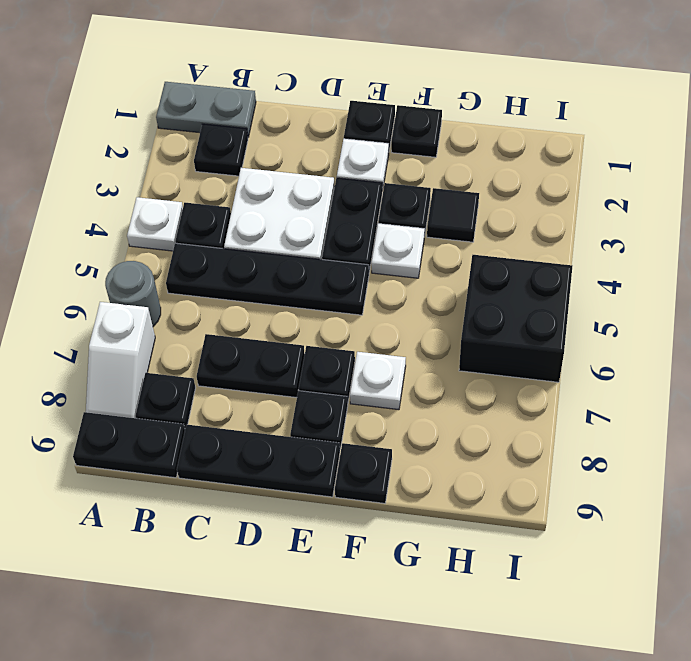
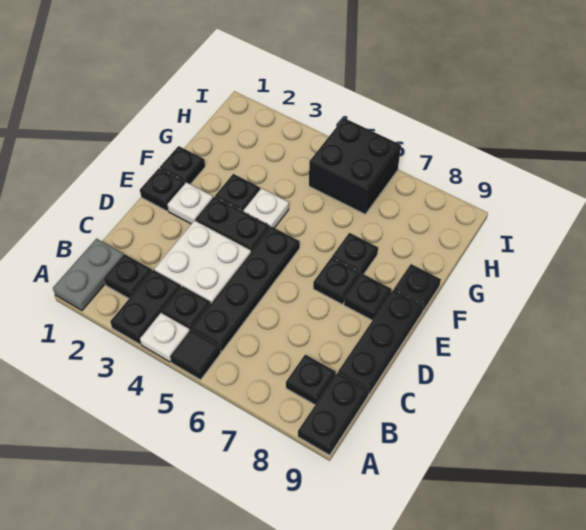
grey round brick A6 level 1 -> none
white slope A7:A8 level 1 top 7 -> none
black plate C7:D7 level 1 -> black plate A3:B3 level 1
white plate F7 level 1 -> black plate F7 level 1
black tile G3 level 1 -> black tile A5 level 1

